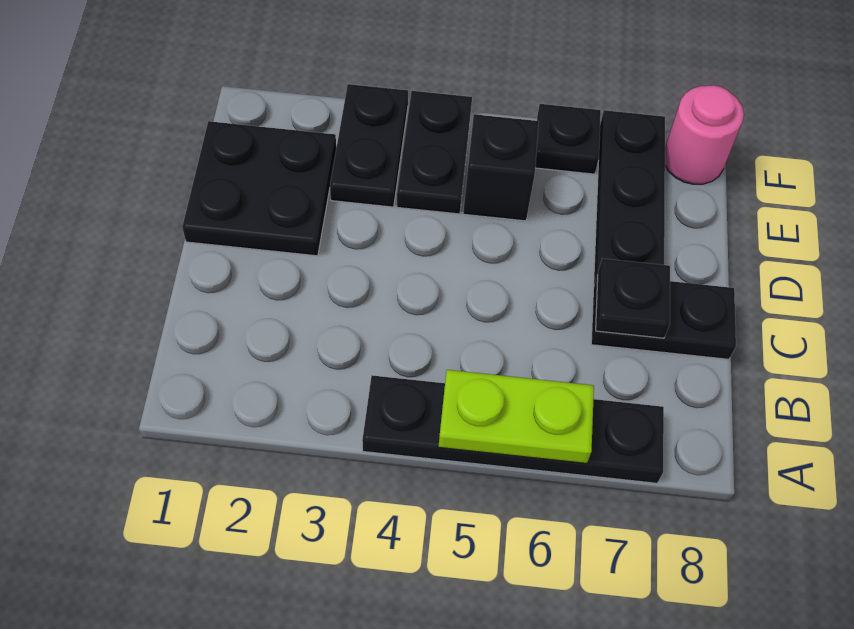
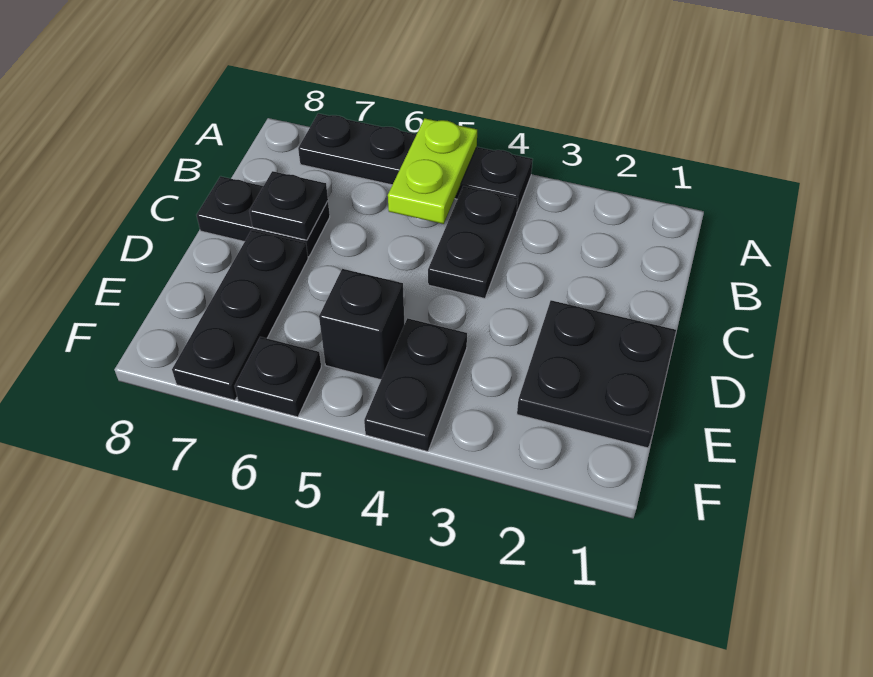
lime plate A5:A6 level 2 -> lime plate A5:B5 level 2
black plate E3:F3 level 1 -> black plate B4:C4 level 1
pink round brick F8 level 1 -> none

